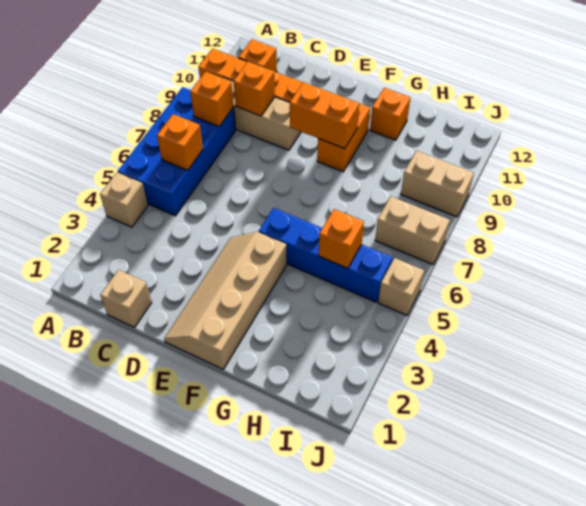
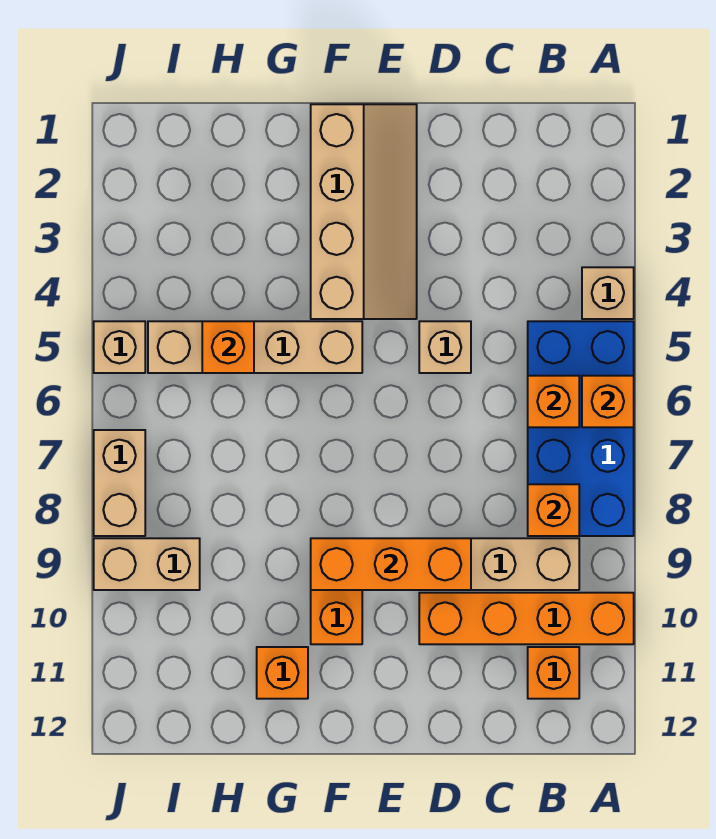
tan brick C1 level 1 -> tan brick D5 level 1
orange brick C9 level 2 -> orange brick A6 level 2
orange brick E9:F9 level 2 -> orange brick D9:F9 level 2
blue brick F5:I5 level 1 -> tan brick F5:I5 level 1
tan brick I7:J7 level 1 -> tan brick J7:J8 level 1

